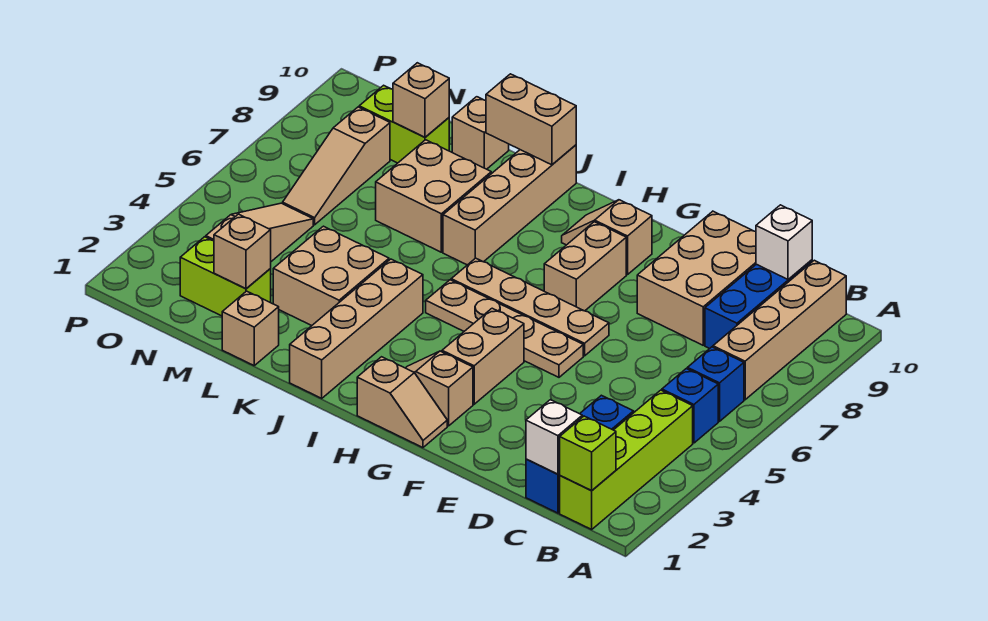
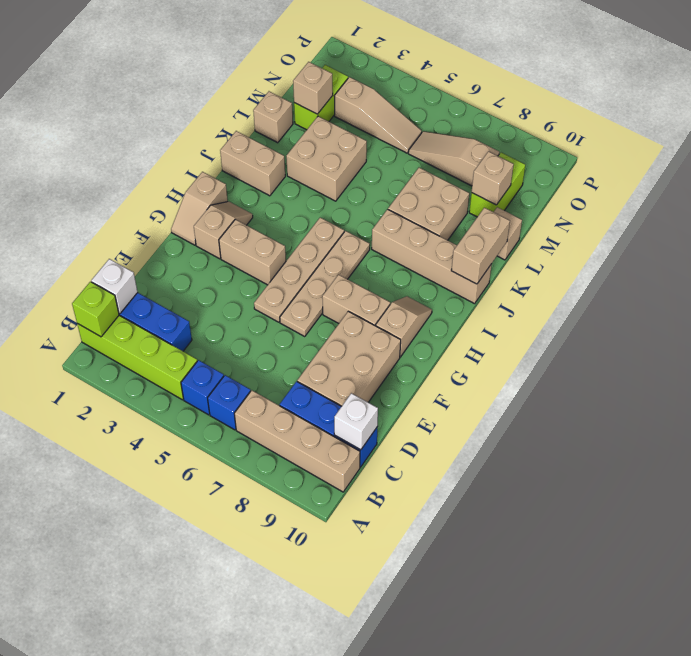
tan brick D8:E10 level 1 -> tan brick D8:F9 level 1
tan brick J1:J4 level 1 -> tan brick J1:J2 level 1

